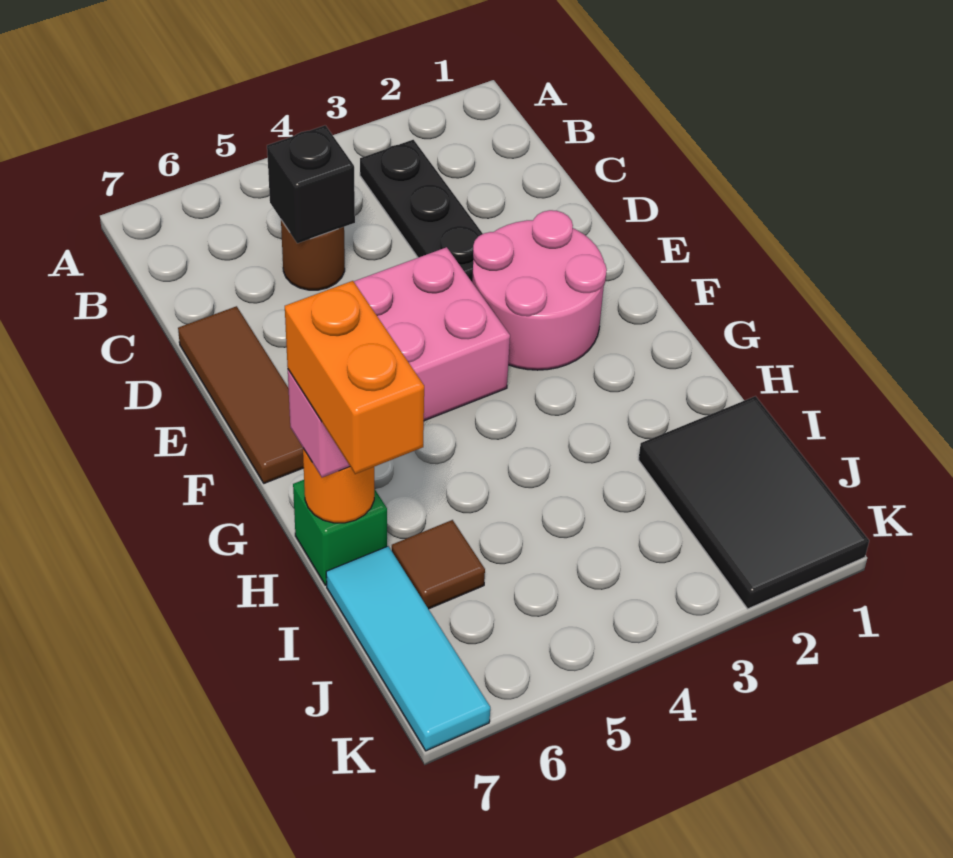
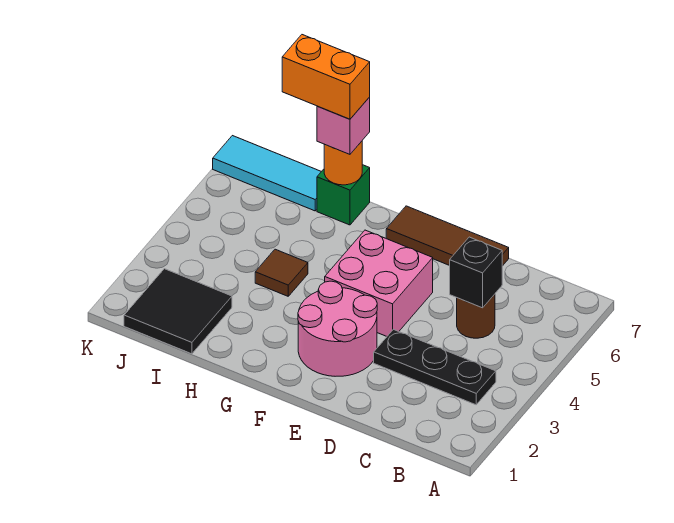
black tile I1:K2 level 1 -> black tile I1:J2 level 1
brown tile I6 level 1 -> brown tile H4 level 1

